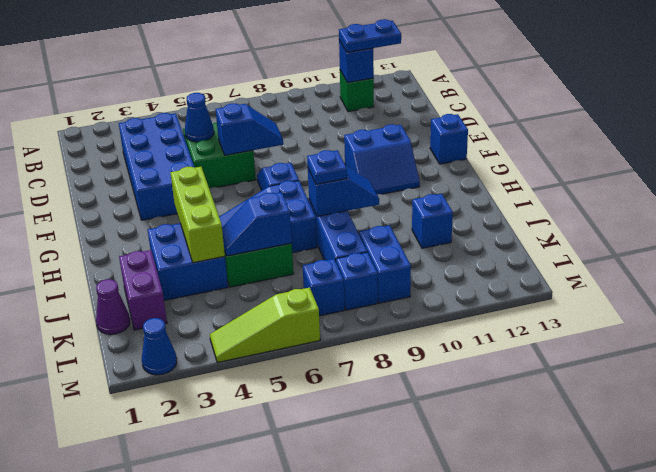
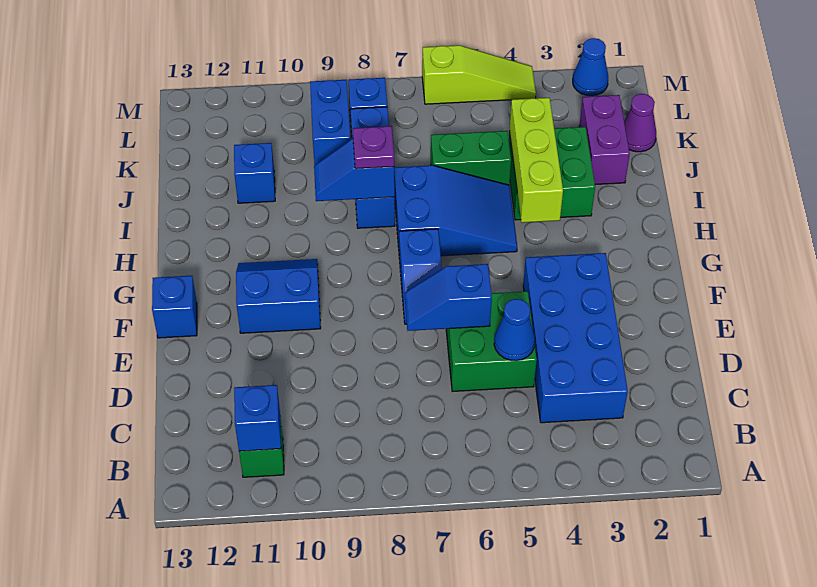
blue plate B11:B12 level 3 -> none
blue brick I3:J4 level 1 -> green brick I3:J4 level 1
blue plate I8 level 3 -> purple plate I8 level 3
blue slope J5:J6 level 2 top 6 -> none
blue brick L7 level 1 -> none

